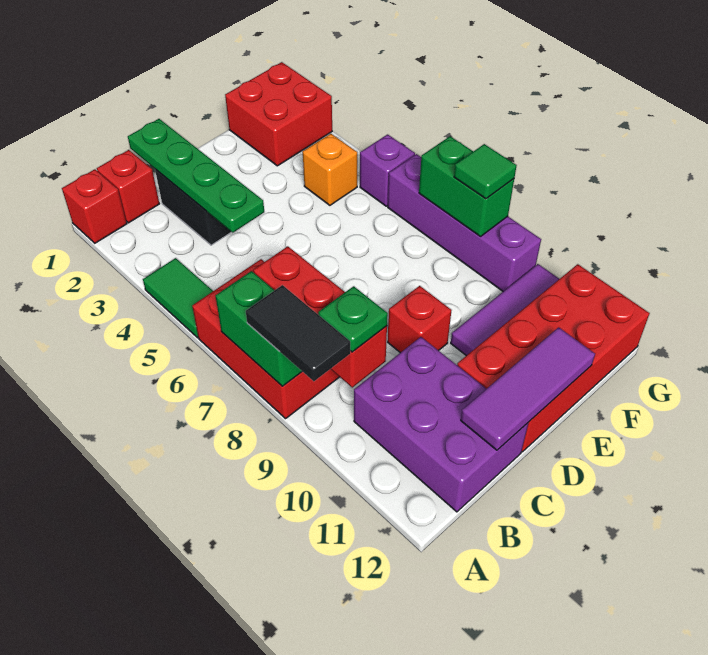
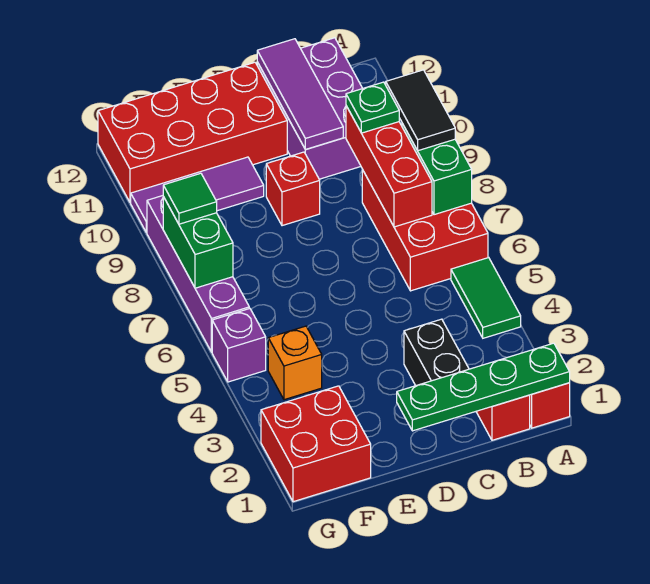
green plate C1:C4 level 2 -> green plate A1:D1 level 2
purple tile C12:E12 level 2 -> purple tile C10:C12 level 2

